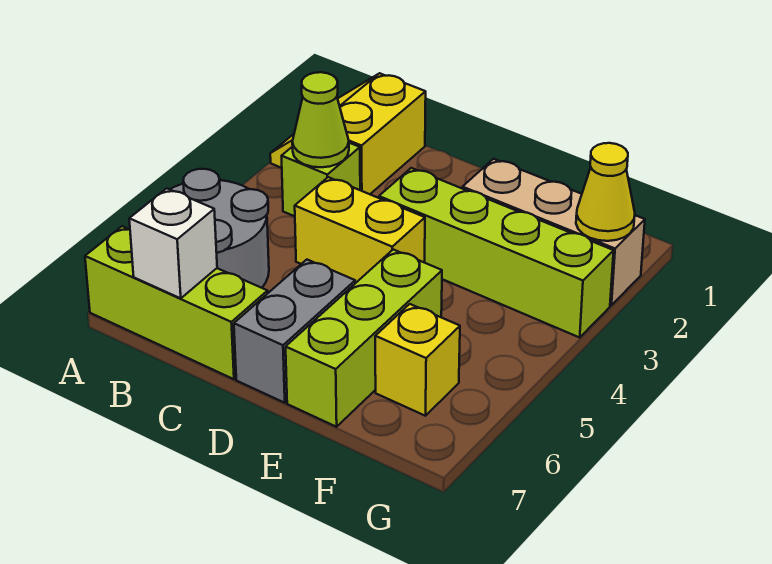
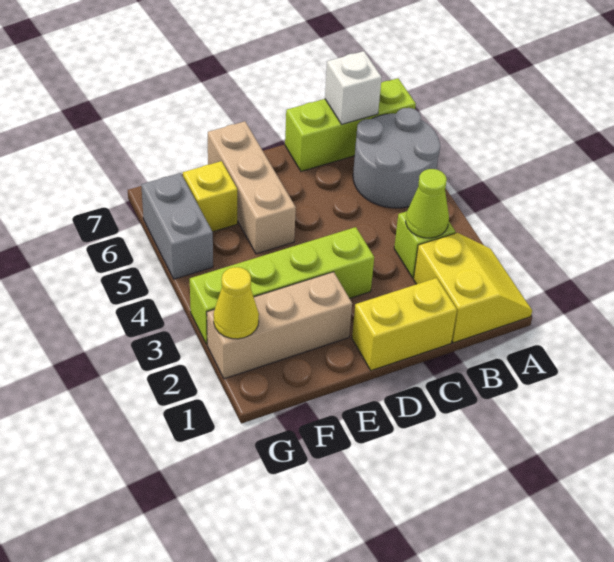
yellow brick C4:D4 level 1 -> yellow brick C1:D1 level 1
grey brick D6:D7 level 1 -> grey brick G5:G6 level 1
lime brick E5:E7 level 1 -> tan brick E5:E7 level 1

